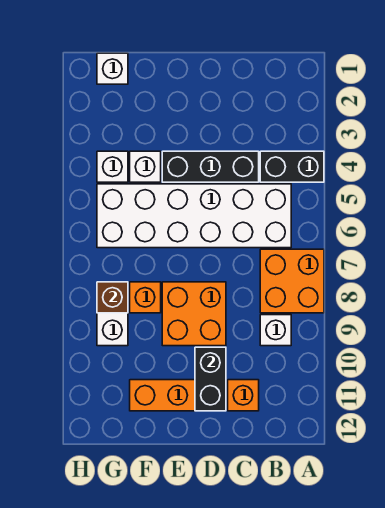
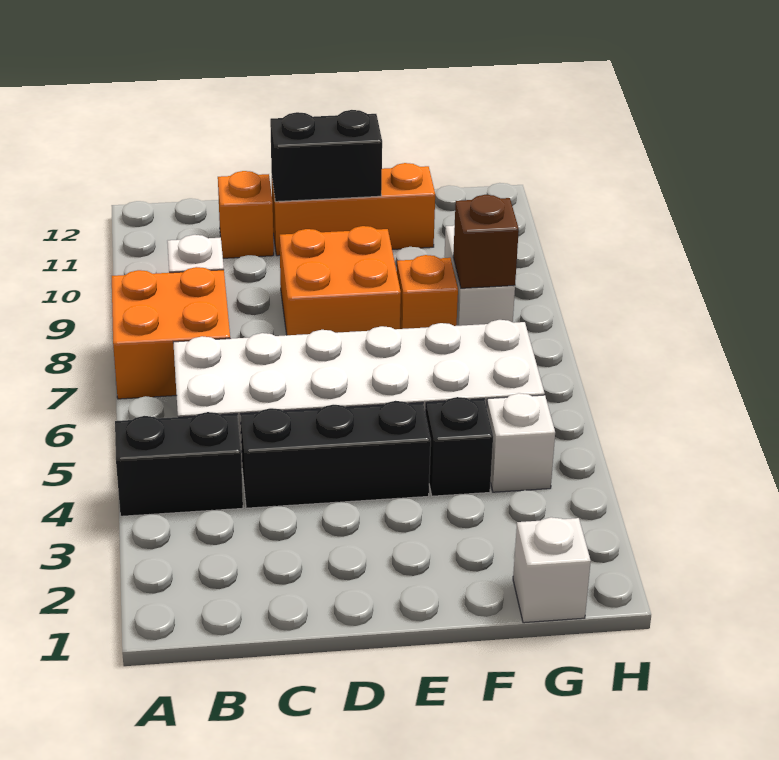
black brick D10:D11 level 2 -> black brick D11:E11 level 2
white brick F4 level 1 -> black brick F4 level 1

